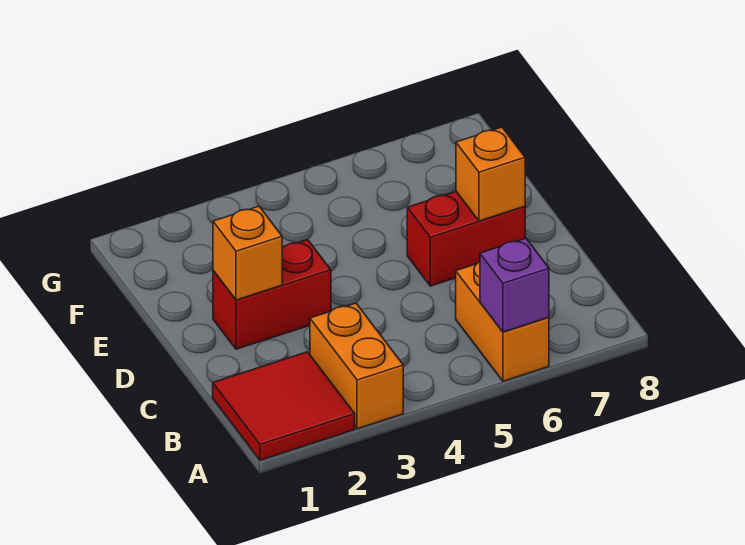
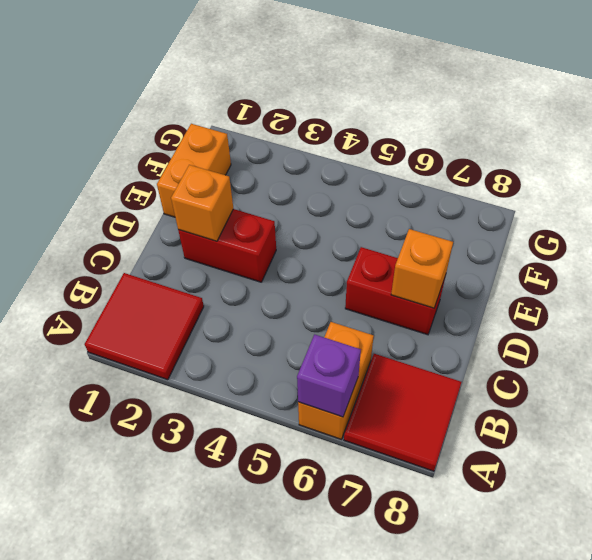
orange brick A3:B3 level 1 -> orange brick E1:F1 level 1
none -> red tile A7:B8 level 1

